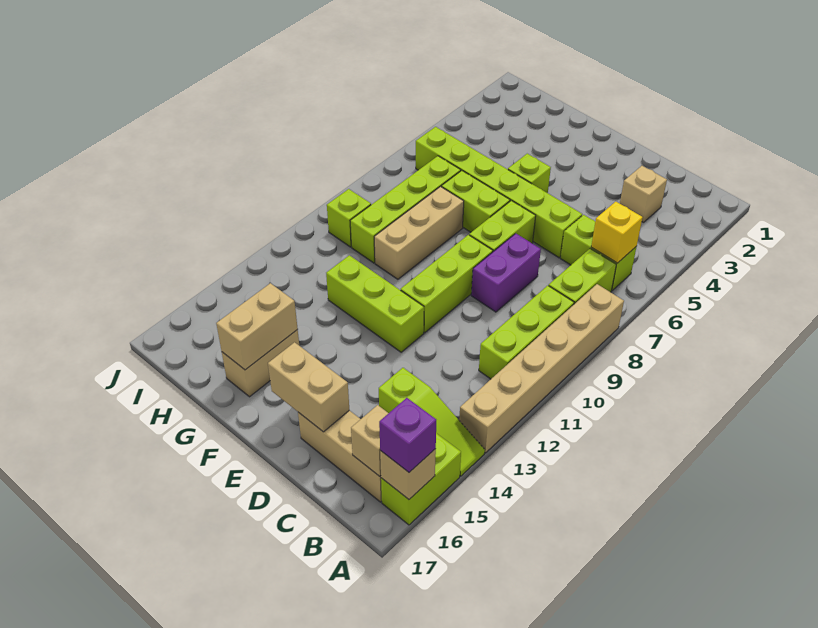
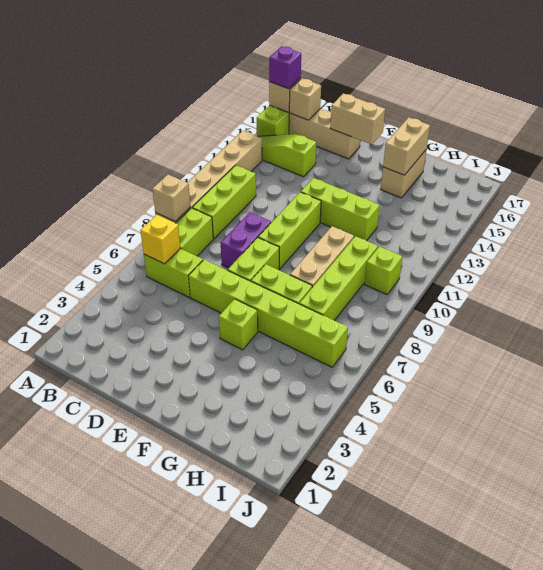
tan brick C3 level 1 -> tan brick A8 level 2

